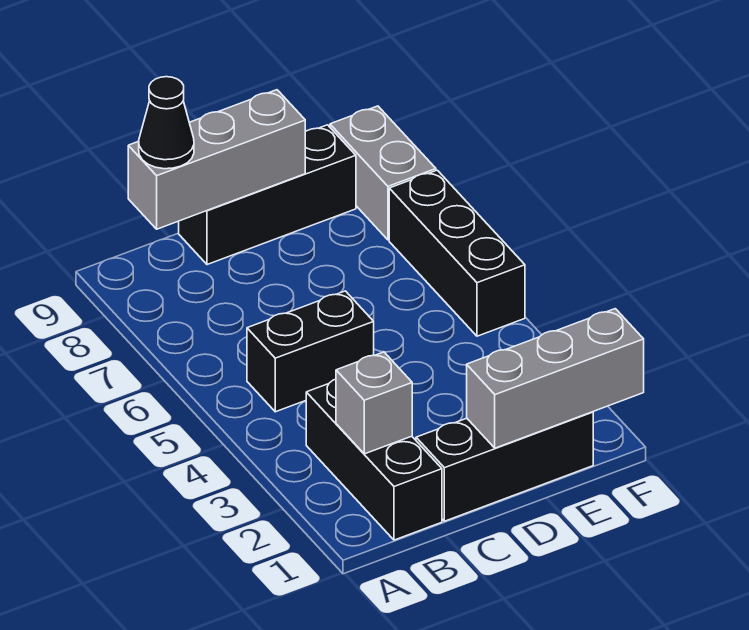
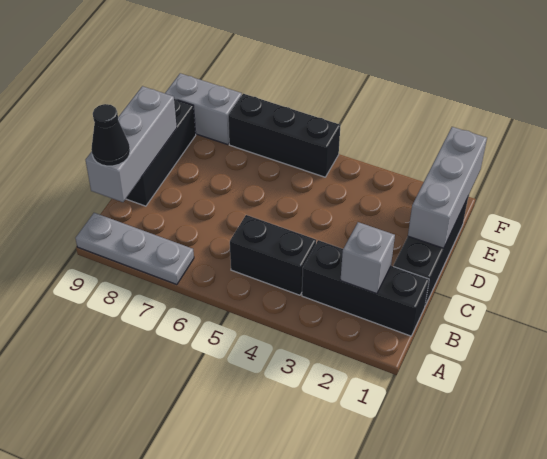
none -> grey plate A7:A9 level 1
black brick B5:C5 level 1 -> black brick B4:B5 level 1

